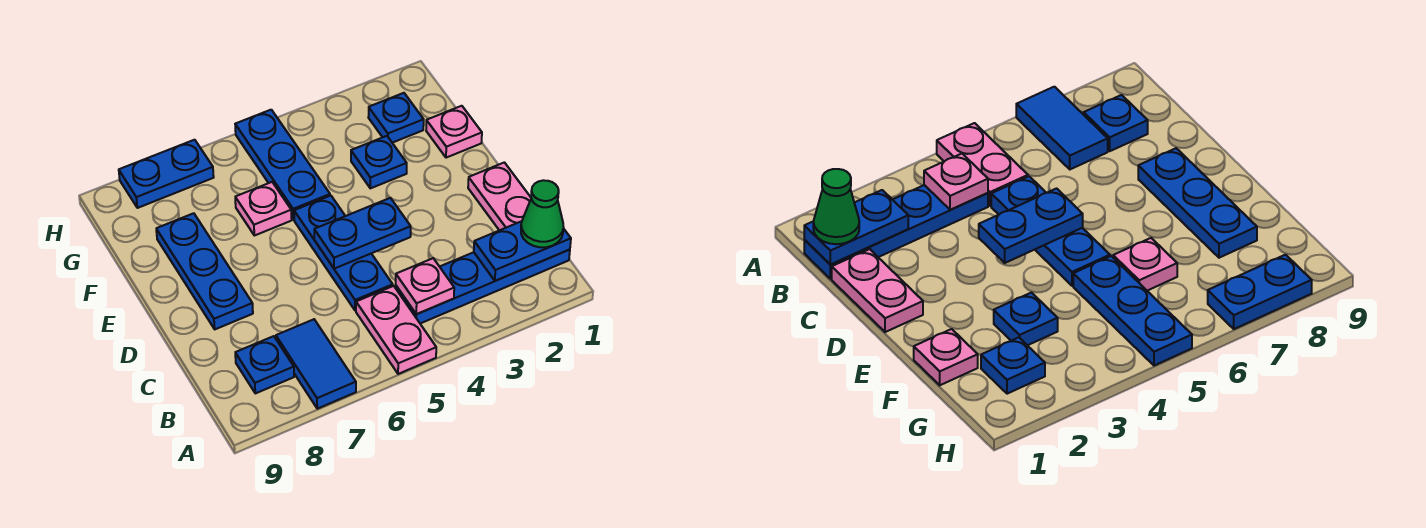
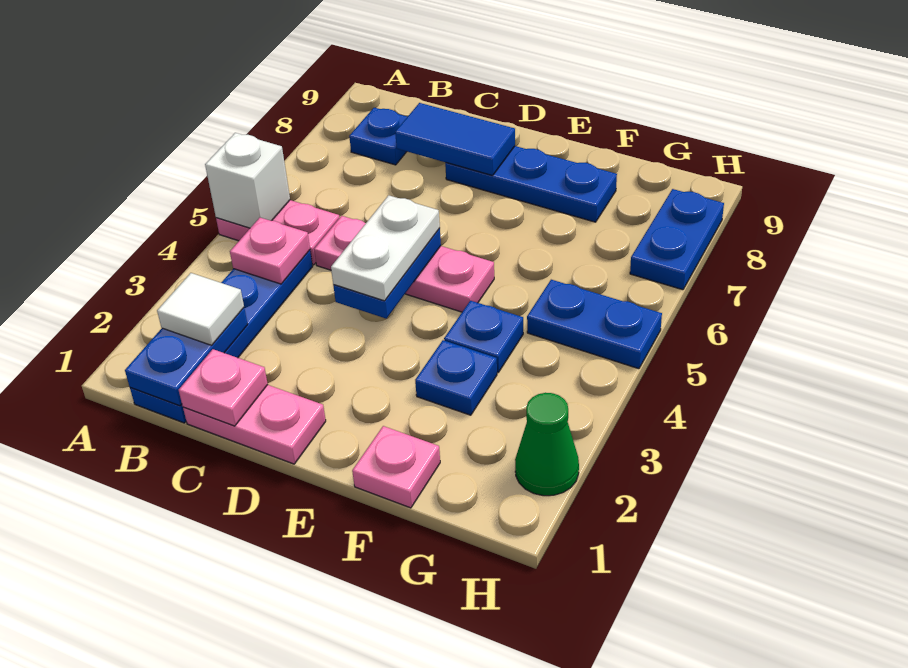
none -> white brick A5 level 2
blue tile A7:B7 level 1 -> blue tile C8:D8 level 2
green cone B1 level 3 -> green cone H2 level 1
none -> white tile B2 level 3
blue plate C5:E5 level 1 -> pink plate C5:E5 level 1
none -> white plate D4:D5 level 3
blue plate F5:H5 level 1 -> blue plate G5:H5 level 1
pink plate F6 level 1 -> pink plate C1 level 2
blue plate G2 level 1 -> blue plate F4 level 1

